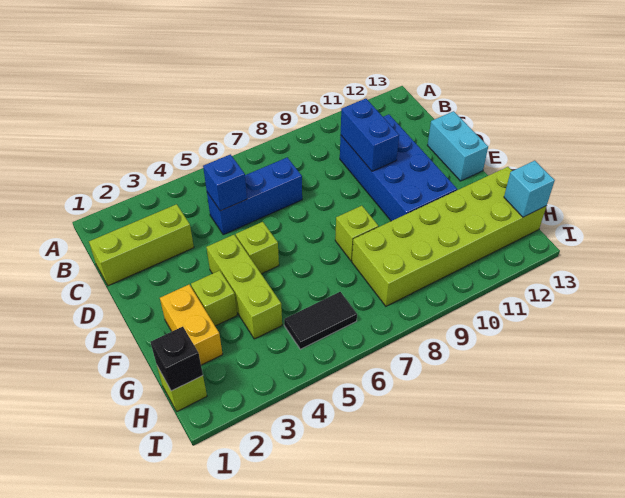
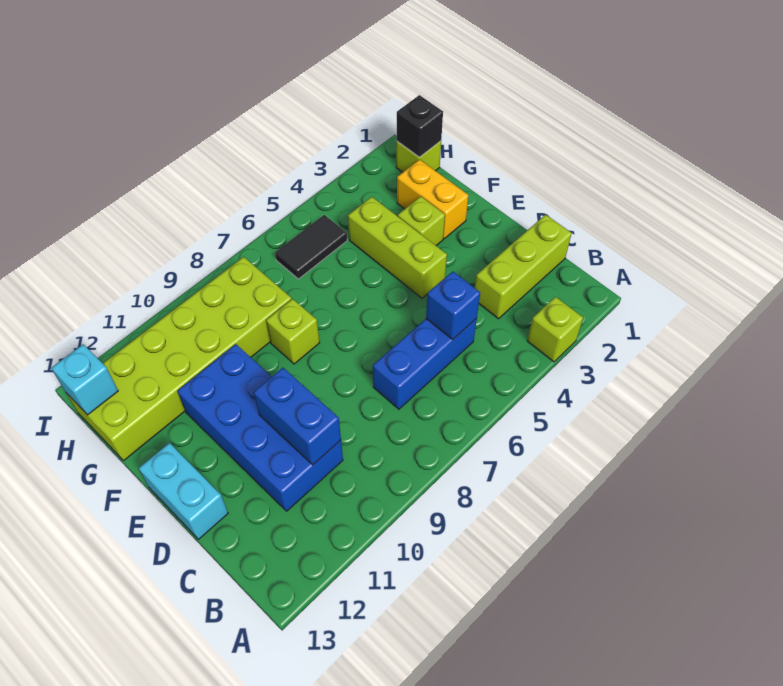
lime brick E5 level 1 -> lime brick A3 level 1

